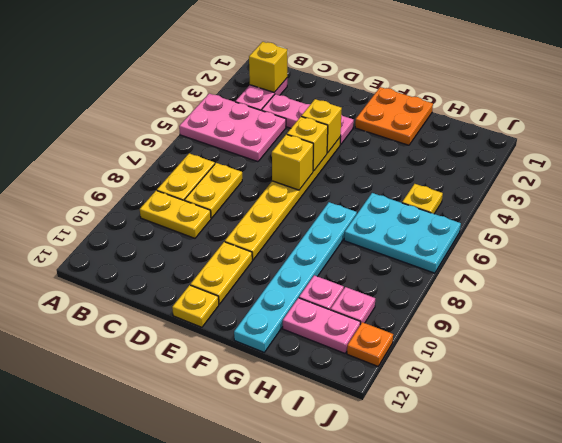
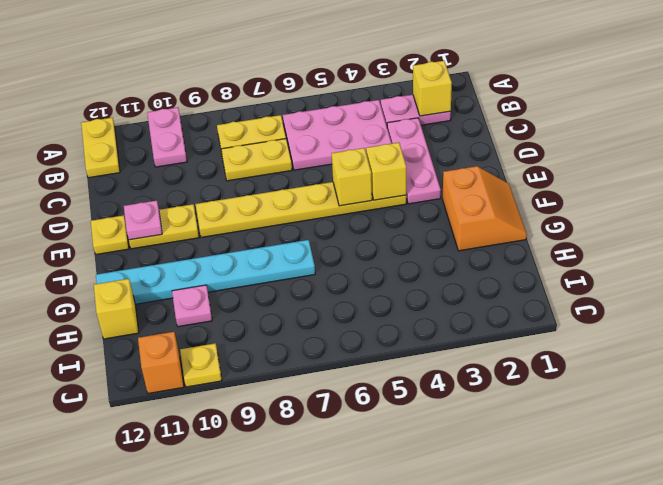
pink plate A4:C5 level 1 -> pink plate B4:C6 level 1
yellow plate B9:C9 level 1 -> yellow plate A12:B12 level 1
yellow brick E6 level 2 -> yellow brick H12 level 1
orange plate F1:G2 level 1 -> orange slope F1:G2 level 1 top 2
cyan plate H6:J7 level 1 -> none
pink plate H11:I11 level 1 -> pink plate A10:B10 level 1
yellow plate I5 level 1 -> yellow plate J10 level 1
pink plate I10 level 1 -> pink plate E11 level 2
orange plate J11 level 1 -> orange brick J11 level 1

